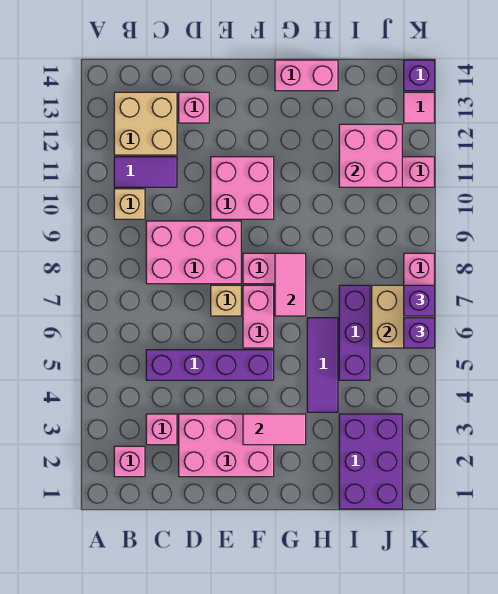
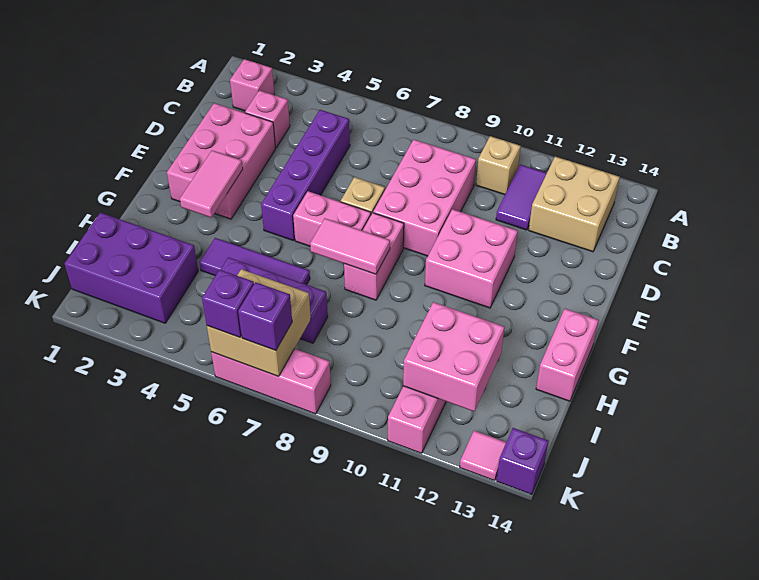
pink brick D13 level 1 -> none

